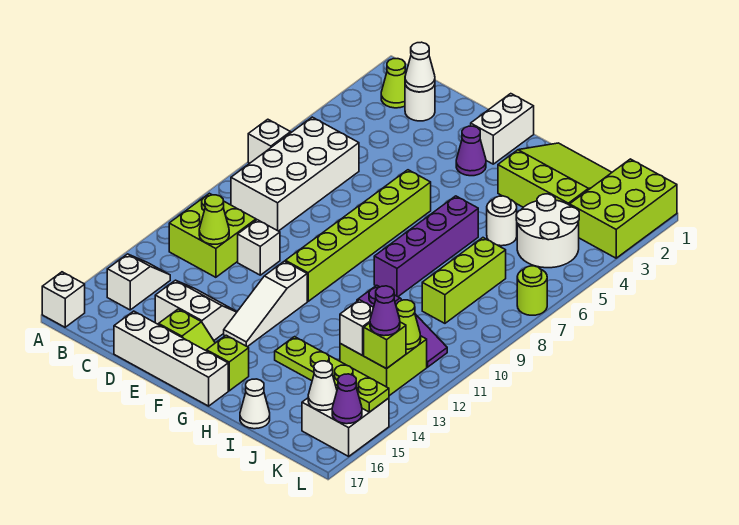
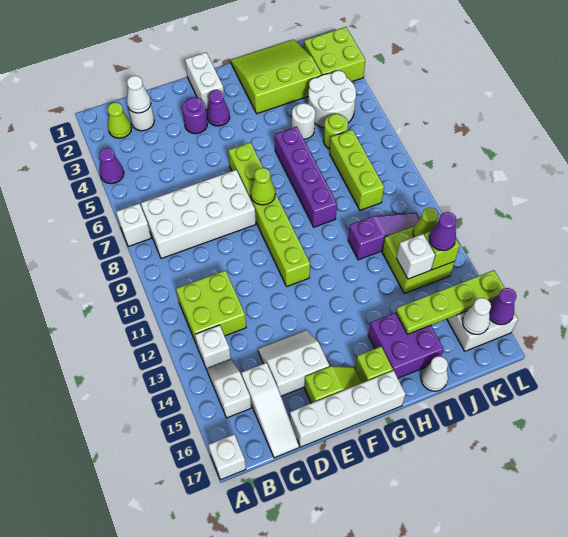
none -> purple cone A4 level 1
white brick B6:C9 level 1 -> white brick B7:E8 level 1
lime cone C12 level 2 -> lime cone F8 level 2
white brick D11 level 1 -> white brick B13 level 1
none -> purple round brick E3 level 1
white slope F12:F14 level 1 top 12 -> white slope C15:C17 level 1 top 15
none -> purple brick H15:I16 level 1
lime brick K1:L3 level 1 -> lime brick K2:L3 level 1
lime round brick L7 level 1 -> lime round brick J6 level 1

